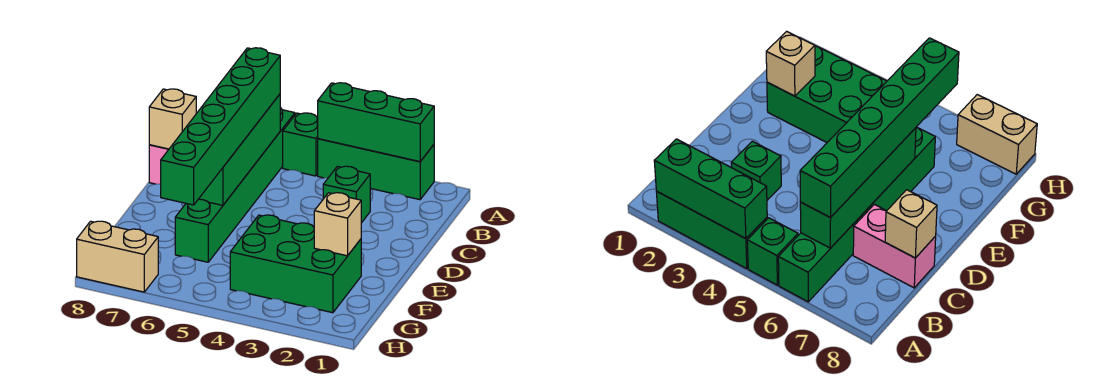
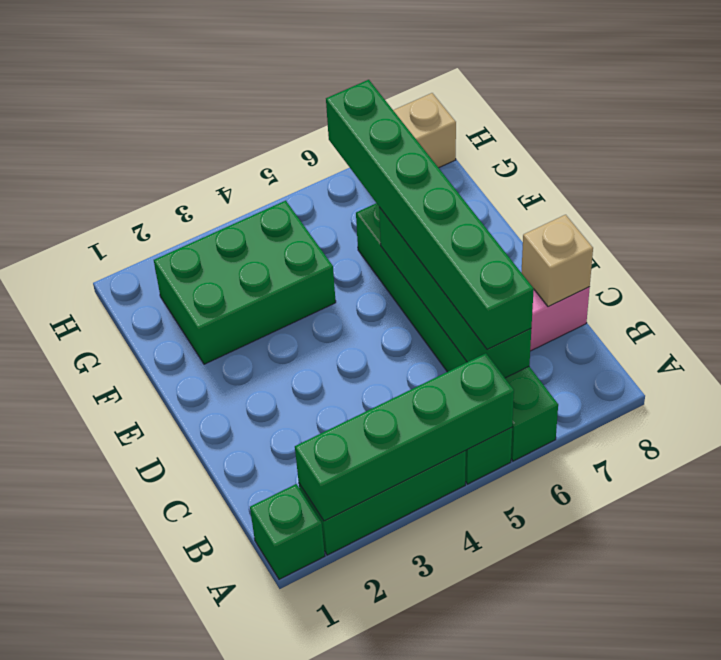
green brick A2:A4 level 2 -> green brick A2:A5 level 2
green brick C3 level 1 -> green brick A1 level 1
tan brick F2 level 2 -> none

